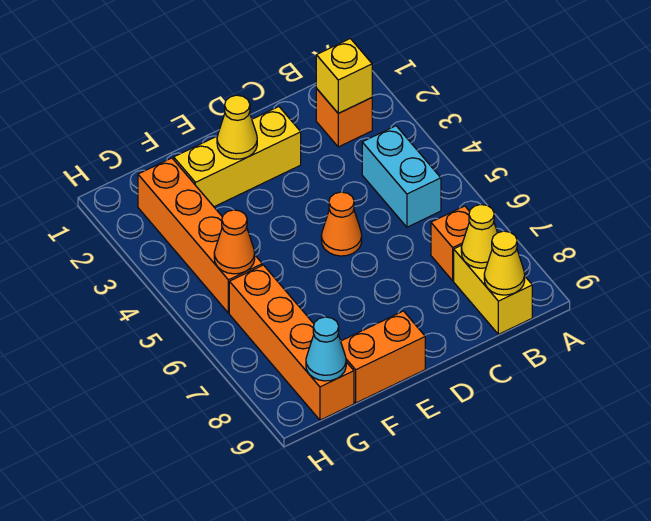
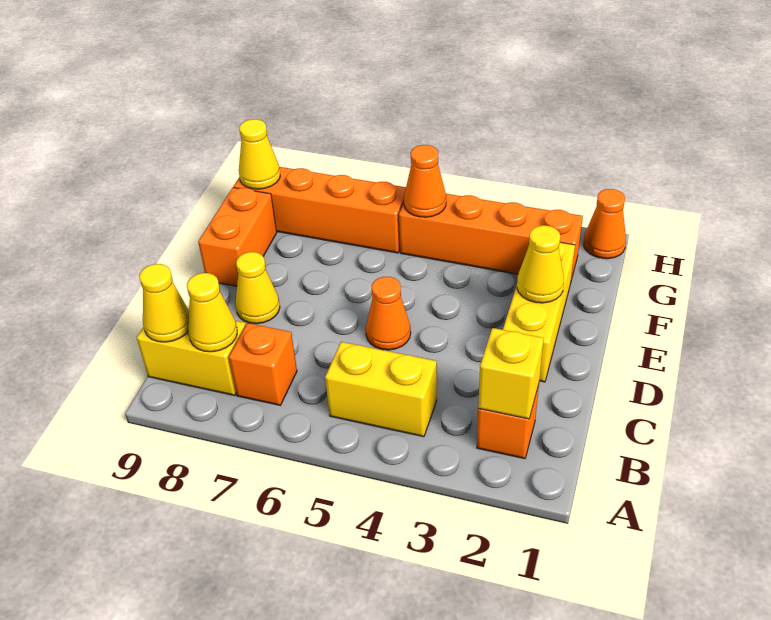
cyan brick B4:B5 level 1 -> yellow brick B4:B5 level 1
none -> yellow cone D8 level 1
cyan cone G9 level 2 -> yellow cone G9 level 2
none -> orange cone H1 level 1

